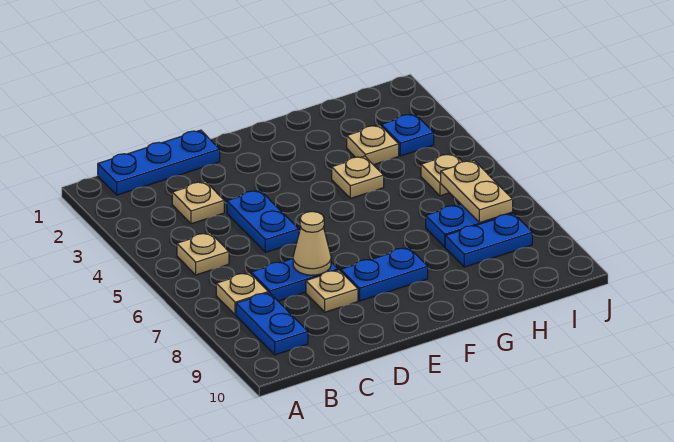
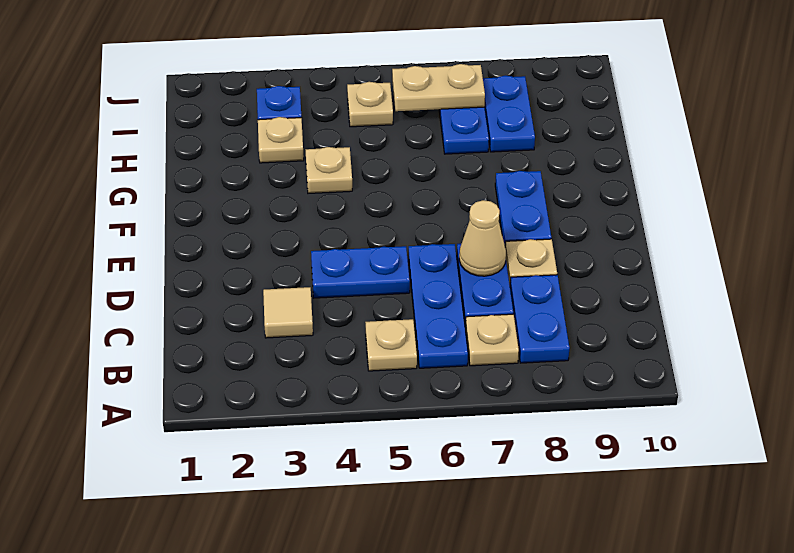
blue plate B1:D1 level 1 -> blue plate B6:D6 level 1
blue plate B8:B9 level 1 -> blue plate B8:C8 level 1
tan plate C3 level 1 -> tan tile C3 level 1

